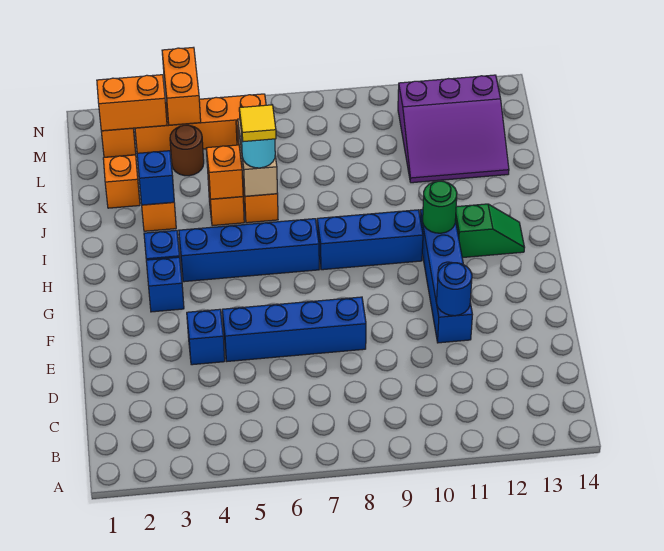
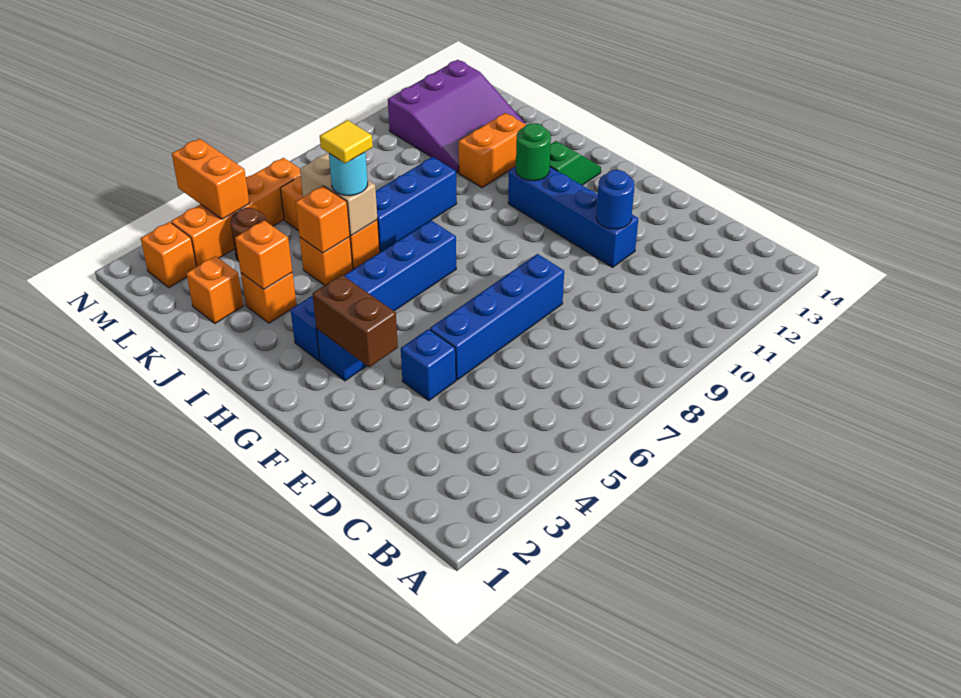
none -> brown brick F3:G3 level 2
blue brick H8:H10 level 1 -> blue brick J7:J9 level 1
blue brick J3 level 2 -> orange brick J3 level 2
orange brick M2:M3 level 2 -> orange brick J11:J12 level 1

